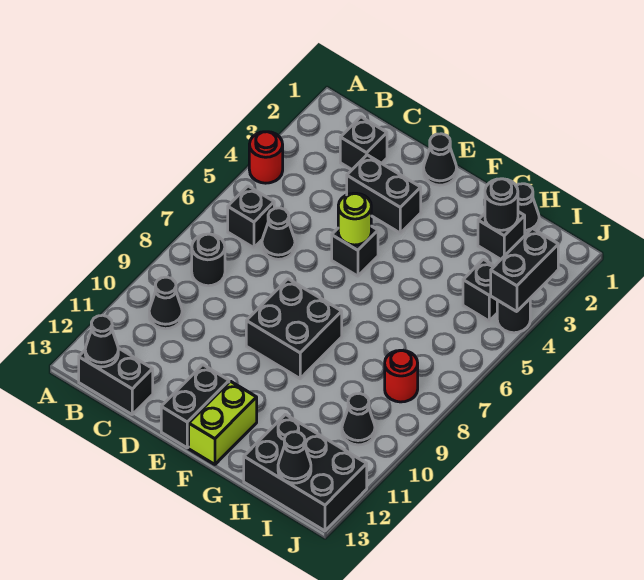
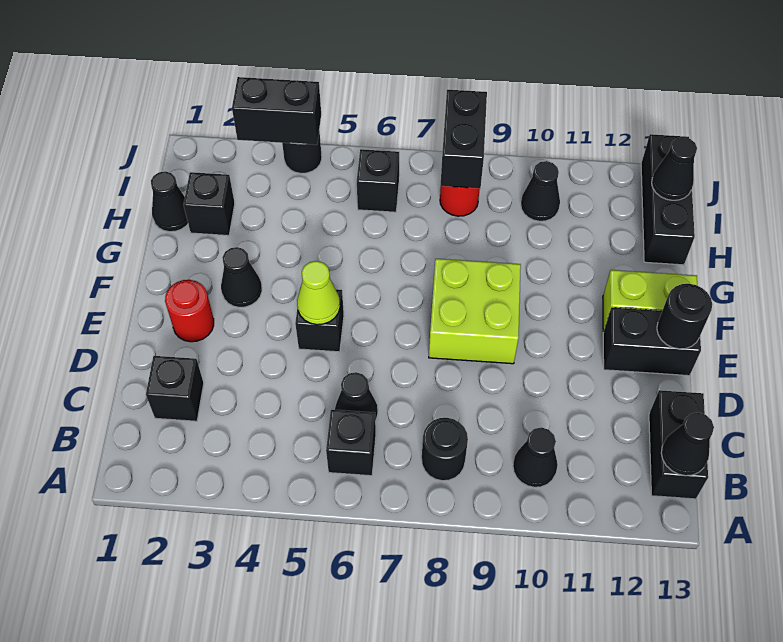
red round brick A4 level 1 -> red round brick E2 level 1
black brick D3:E3 level 1 -> black brick I8:J8 level 2
black cone E1 level 1 -> black cone F3 level 1
lime round brick E5 level 2 -> lime cone E5 level 2
black brick E8:F9 level 1 -> lime brick E8:F9 level 1
black round brick H2 level 2 -> black round brick E13 level 2
black brick H12:J13 level 1 -> black brick H13:J13 level 1
black brick I4 level 1 -> black brick I6 level 1

